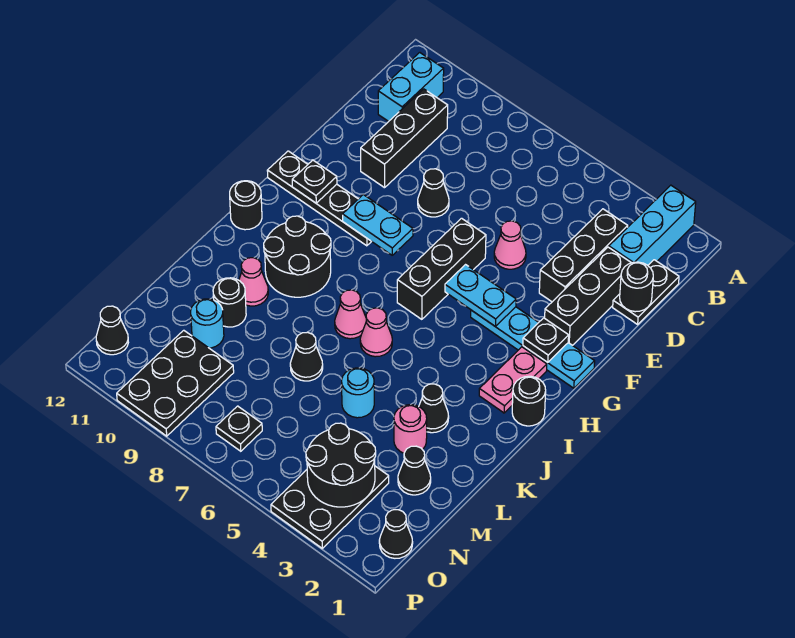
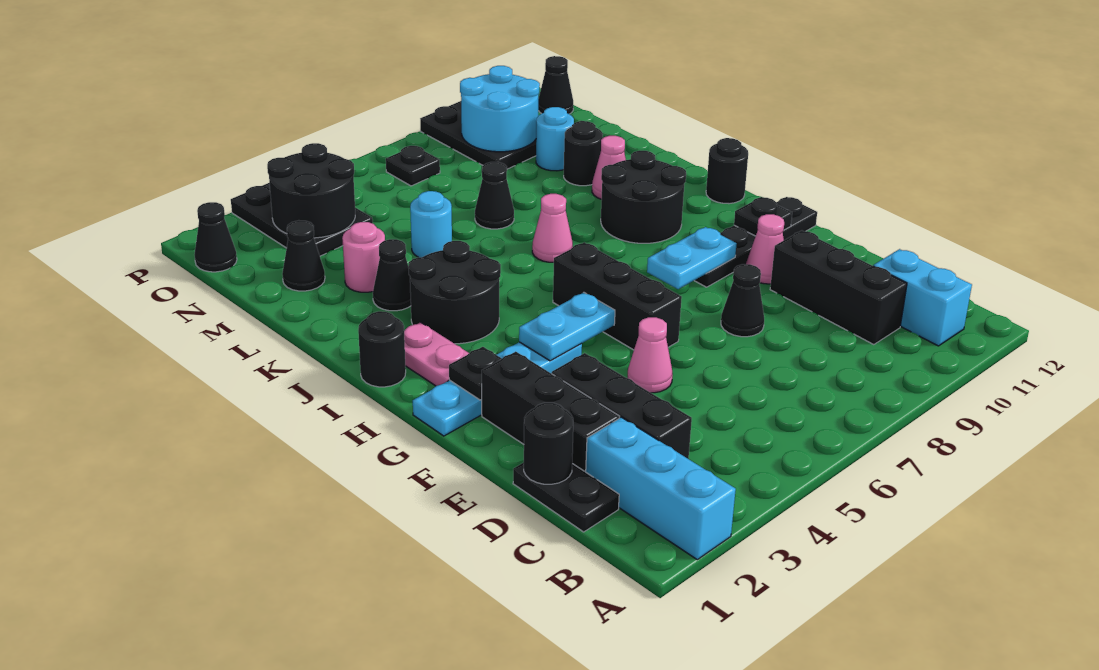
none -> black round brick I3:J4 level 1
pink cone J6 level 1 -> pink cone F10 level 1
none -> cyan round brick N9:O10 level 2

